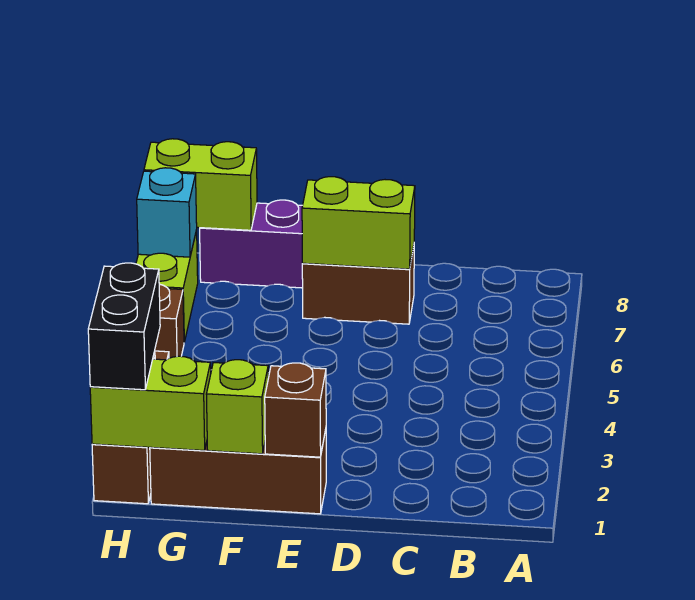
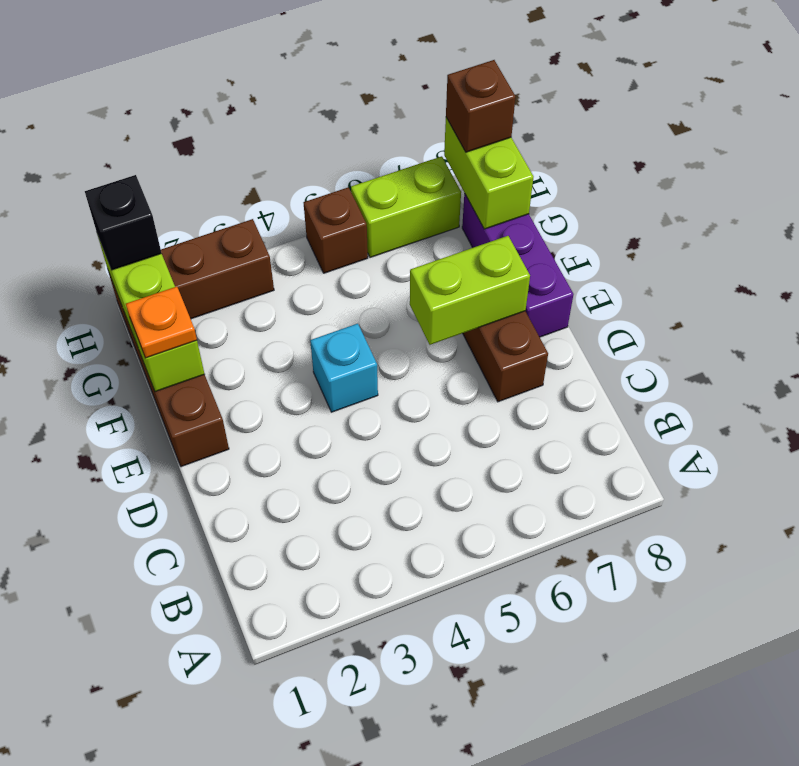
lime brick D7:E7 level 2 -> lime brick E6:E7 level 2
brown brick E1 level 2 -> brown brick H8 level 3
none -> orange plate F1 level 3
black brick H1:H2 level 3 -> black brick H1 level 3
cyan brick H7 level 2 -> cyan brick E4 level 1

